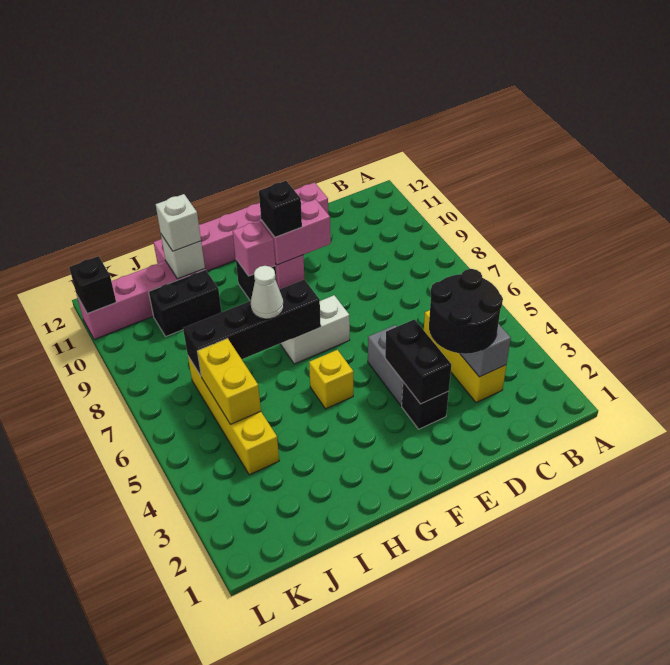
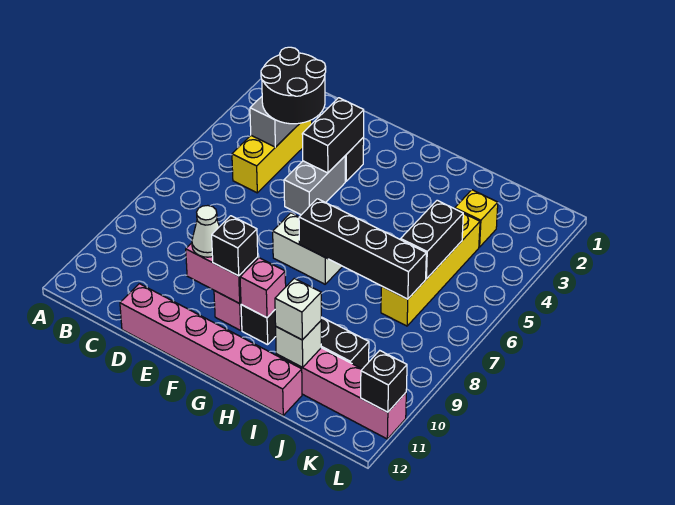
yellow brick G5 level 1 -> yellow brick J3 level 1
white cone H7 level 3 -> white cone E10 level 3
yellow brick J5:J6 level 2 -> black brick J5:J6 level 2

